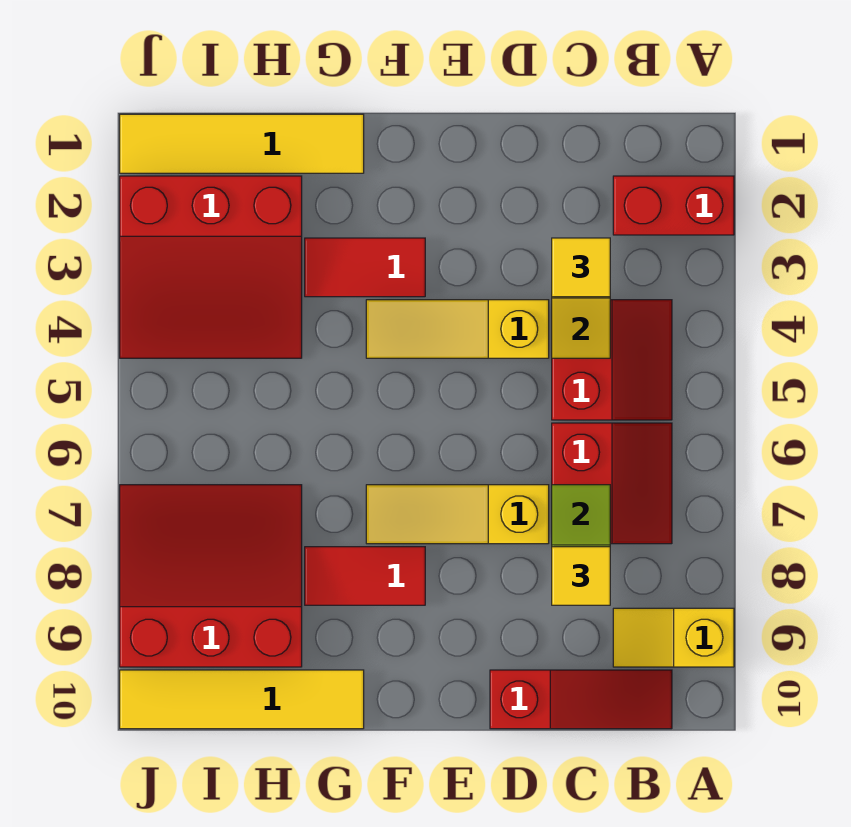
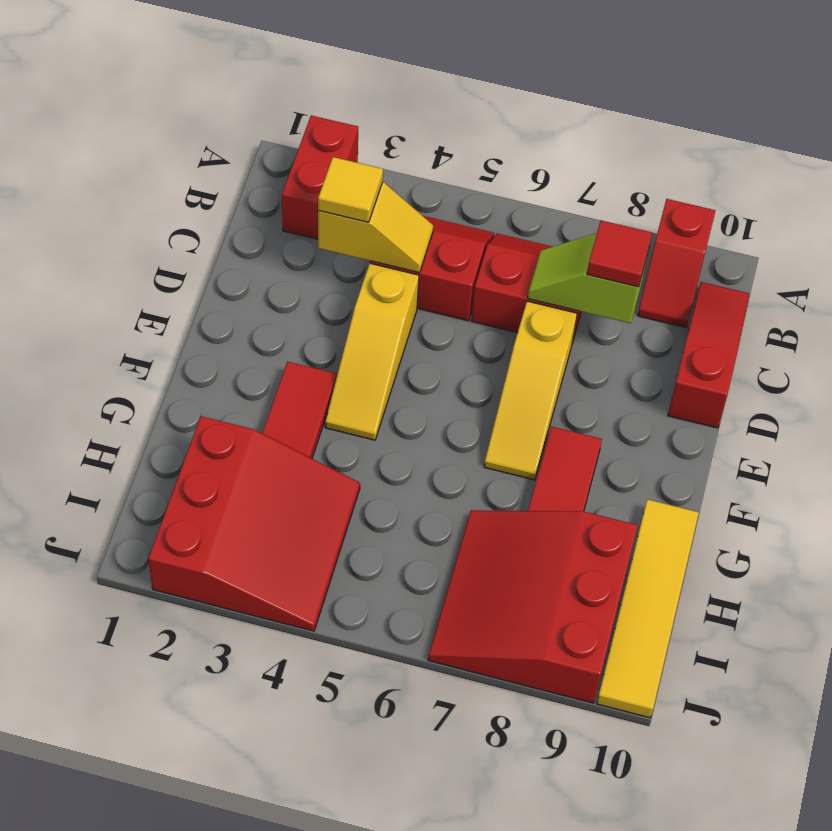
yellow slope A9:B9 level 1 top A -> red slope A9:B9 level 1 top A
yellow tile C8 level 3 -> red tile C8 level 3
yellow tile G1:J1 level 1 -> none

